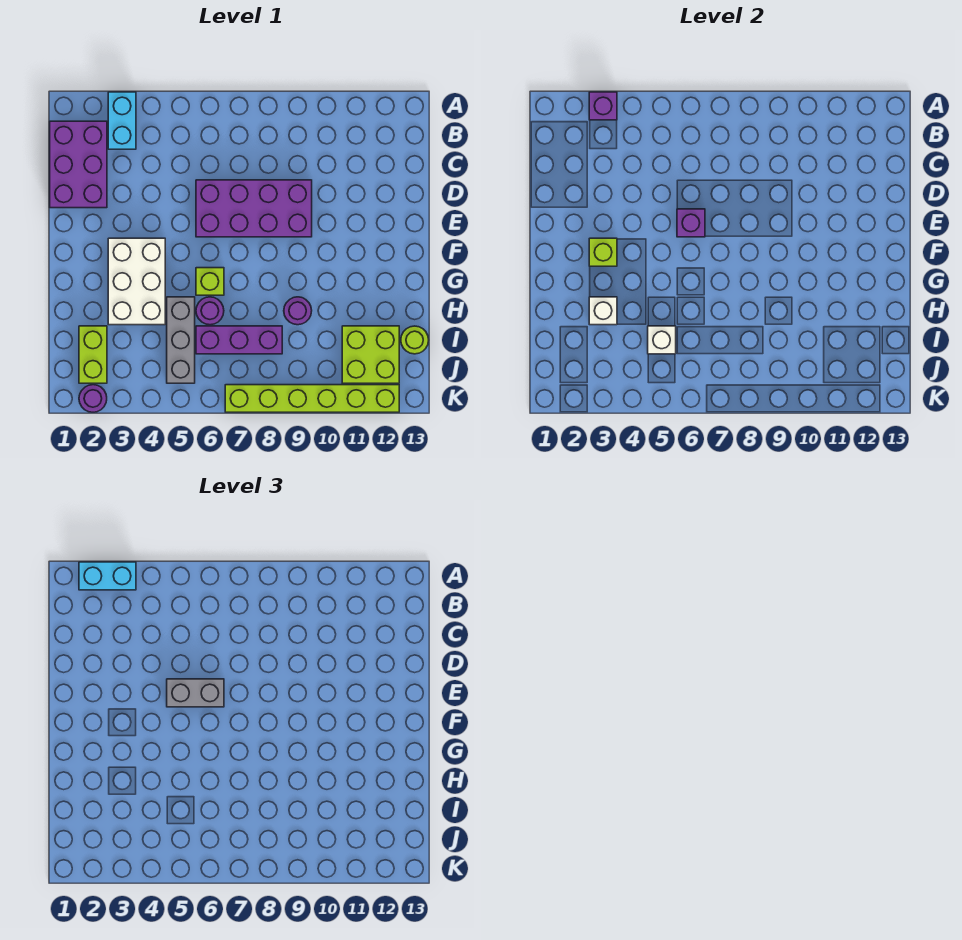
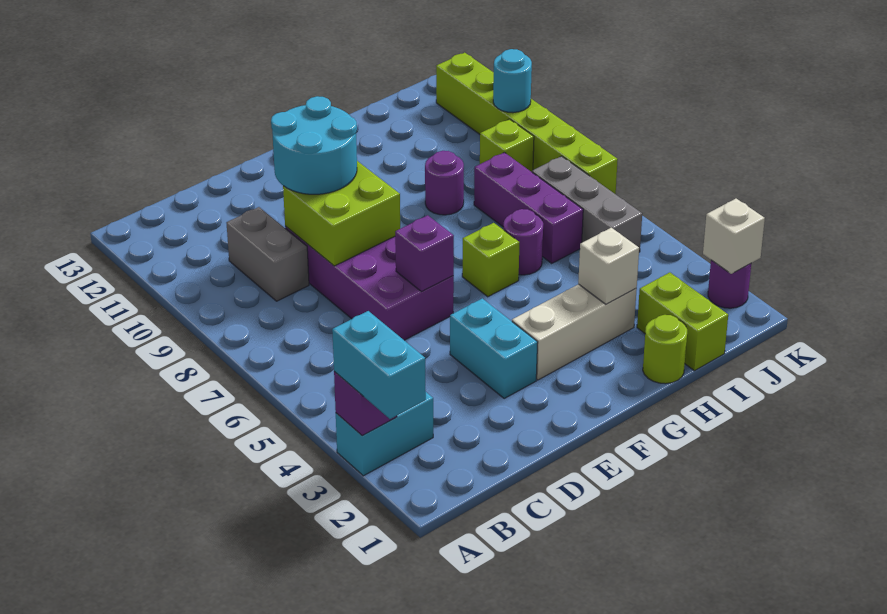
purple brick B1:D2 level 1 -> none
none -> cyan round brick D9:E10 level 3
none -> cyan brick E3:E4 level 1
grey brick E5:E6 level 3 -> grey brick C9:C10 level 1
white brick F3:H4 level 1 -> white brick F3:H3 level 1
lime brick F3 level 2 -> lime brick J9 level 1
grey brick H5:J5 level 1 -> grey brick J5:J7 level 1
lime brick I2:J2 level 1 -> lime brick I1:I2 level 1
white brick I5 level 2 -> white brick K2 level 2
lime brick I11:J12 level 1 -> lime brick D8:E9 level 2
lime round brick I13 level 1 -> lime round brick H1 level 1
none -> cyan round brick K10 level 2

